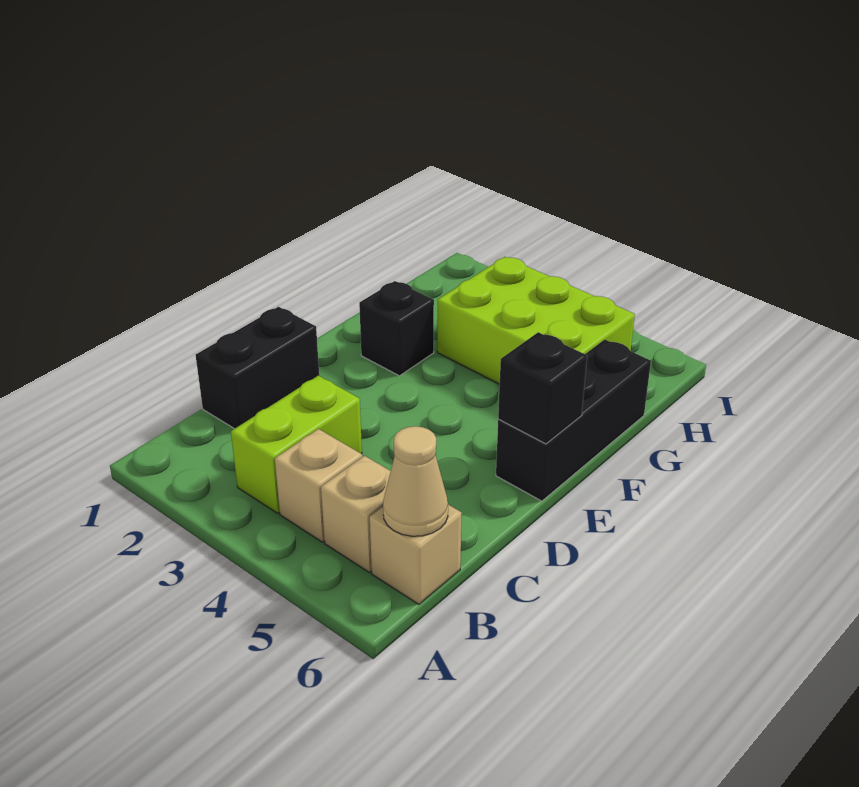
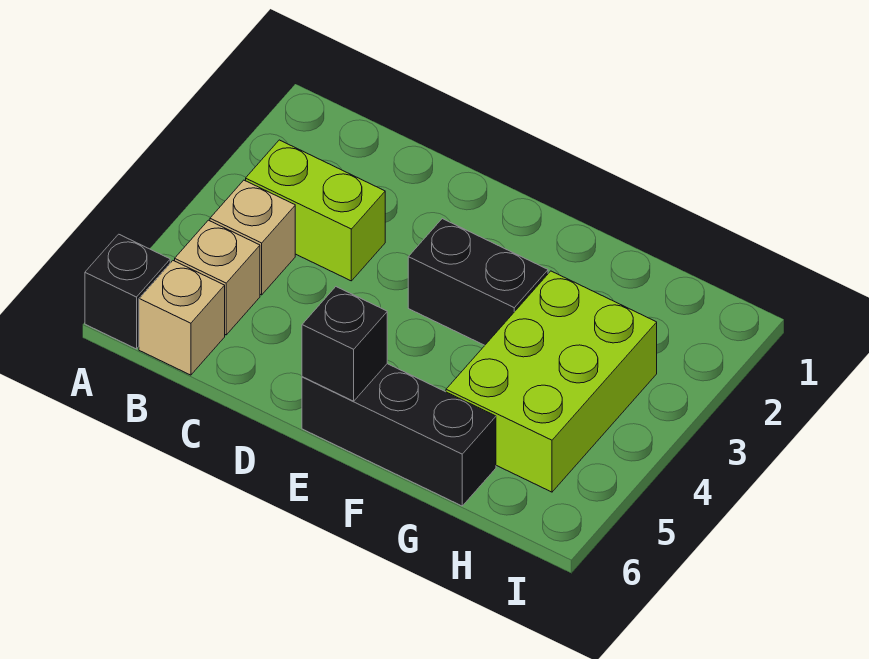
tan cone B6 level 2 -> none
black brick C1:D1 level 1 -> black brick E3:F3 level 1
black brick F2 level 1 -> black brick A6 level 1

